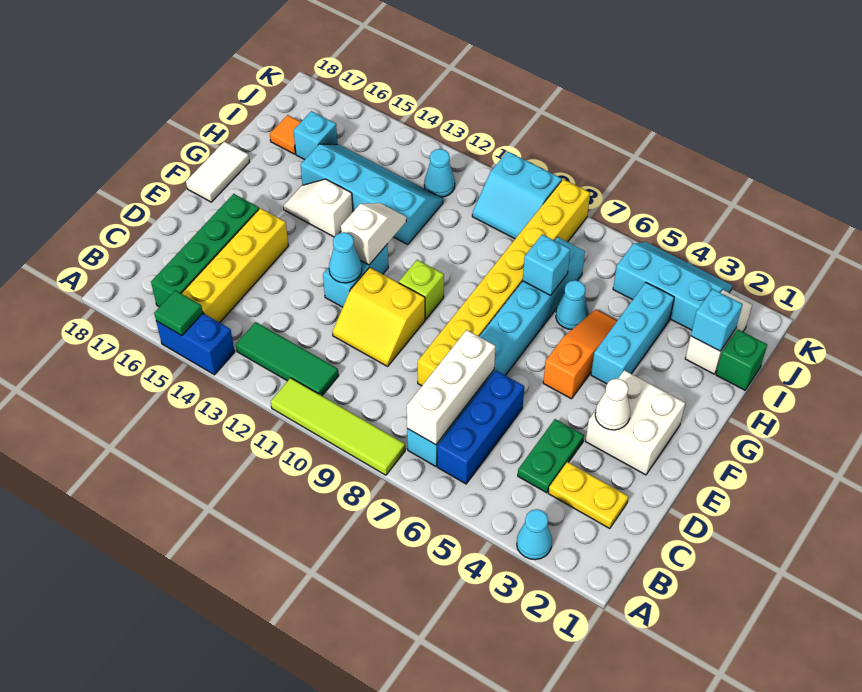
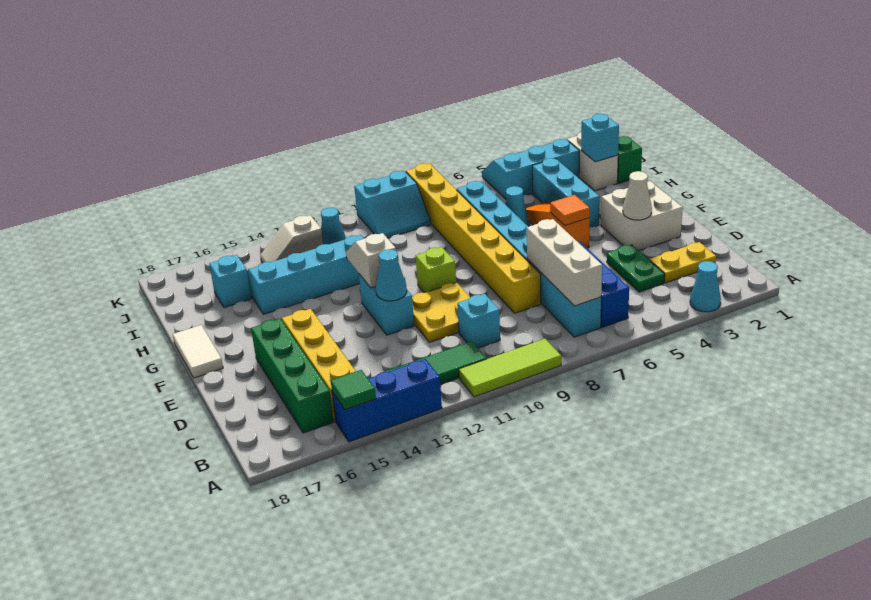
lime tile A8:A11 level 1 -> lime tile A9:A11 level 1
blue brick A14:A15 level 1 -> blue brick A13:A15 level 1
yellow slope D10:E11 level 1 top E -> yellow plate D10:E11 level 1
white slope G14:G15 level 1 top 14 -> white slope J13:J14 level 1 top 13
cyan brick H7 level 2 -> cyan brick C10 level 1
orange tile I17 level 1 -> orange tile F5 level 2

